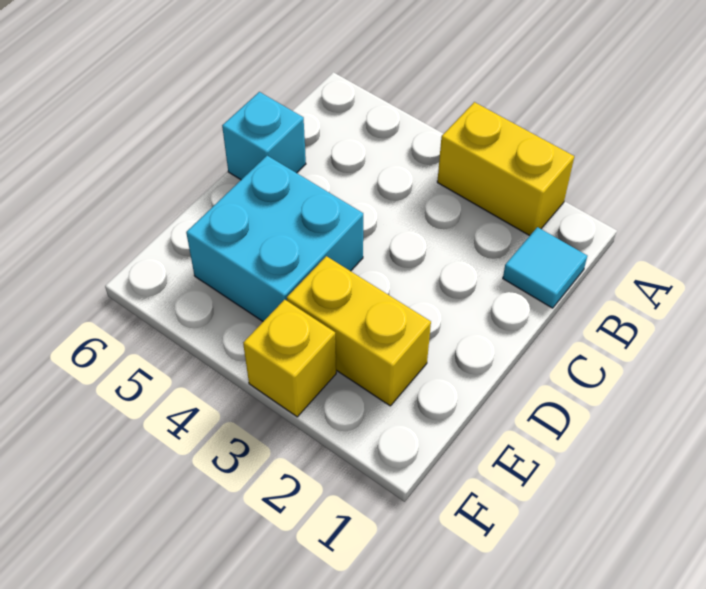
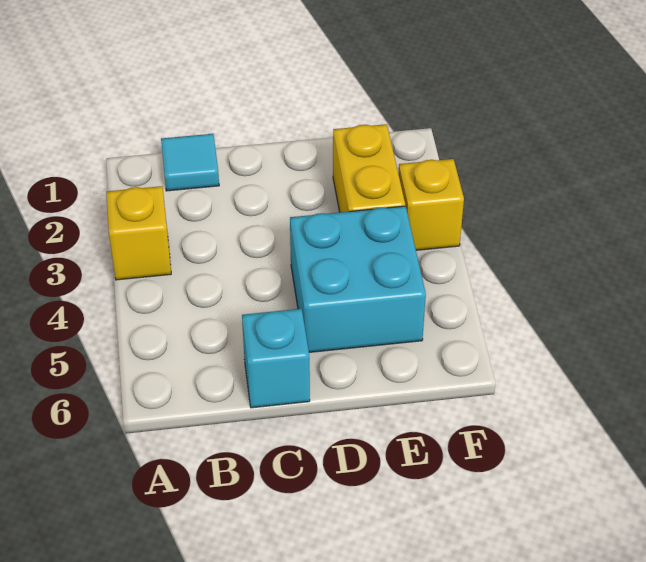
yellow brick A2:A3 level 1 -> yellow brick A3 level 1

